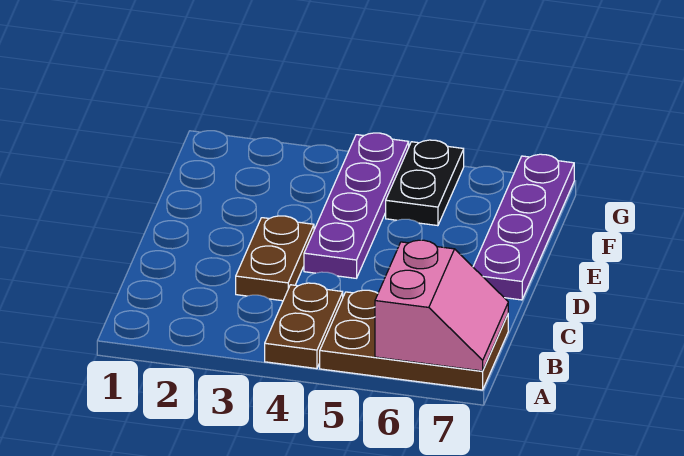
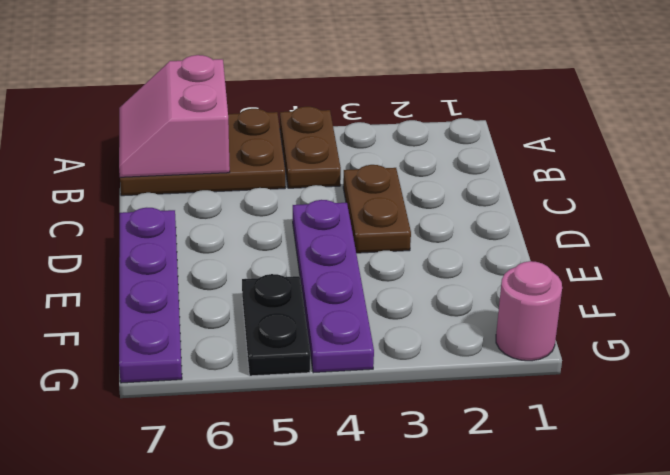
none -> pink round brick G1 level 1

